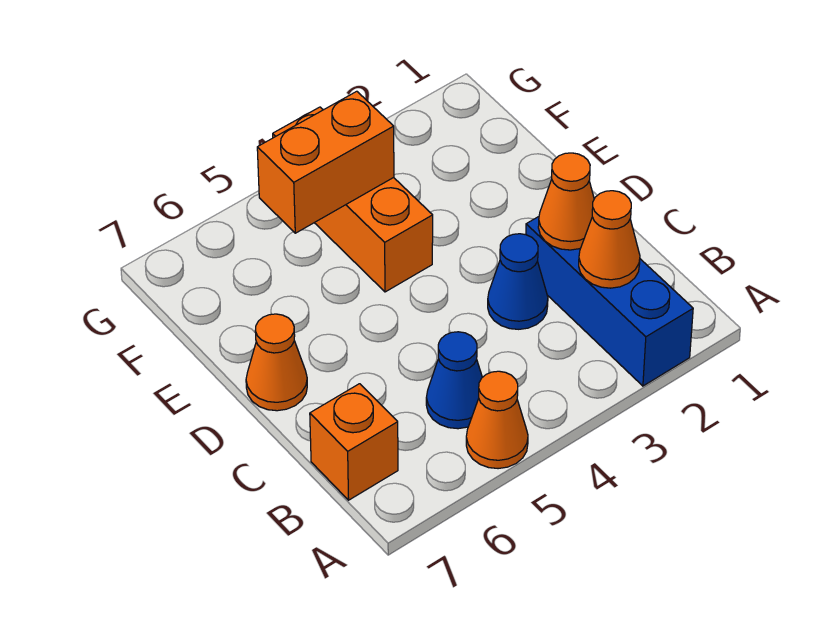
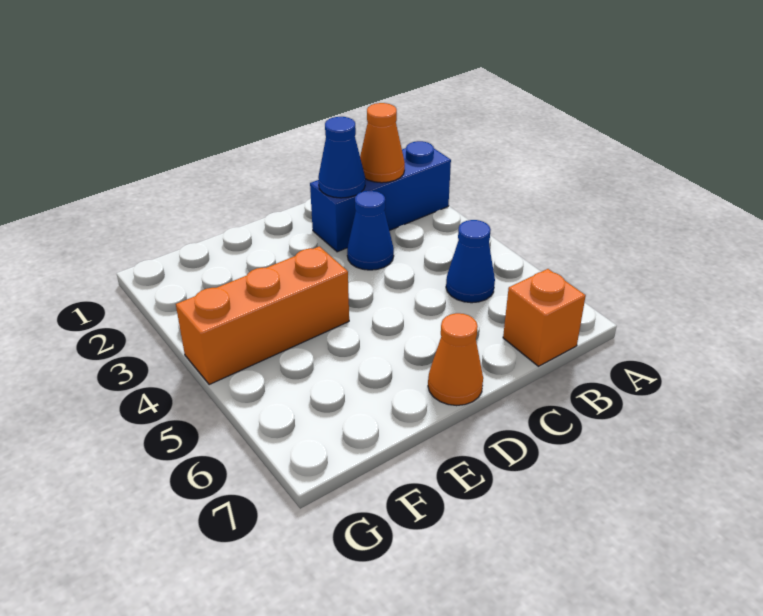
orange cone A5 level 1 -> none
orange cone C2 level 2 -> blue cone C2 level 2
orange brick F4:F5 level 2 -> none

